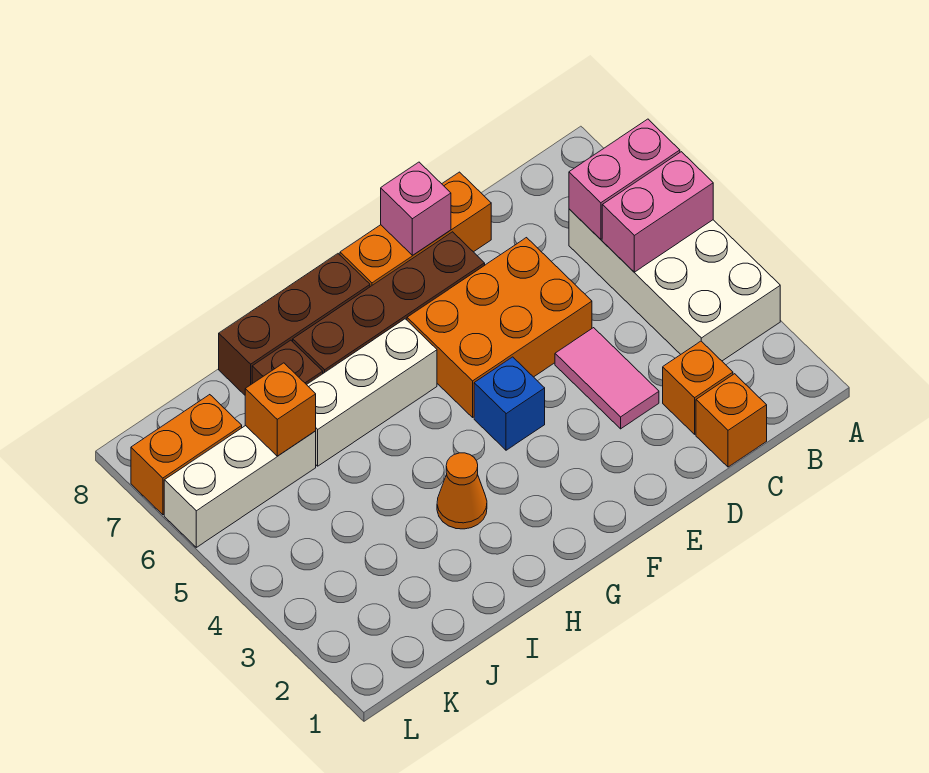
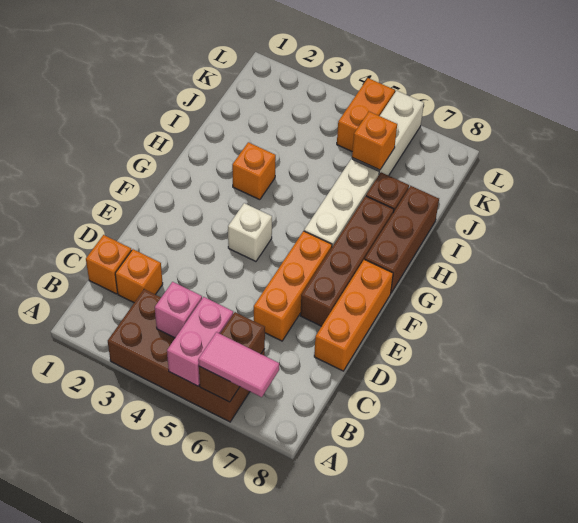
white brick A3:B6 level 1 -> brown brick A3:B6 level 1
pink brick A6:B6 level 2 -> brown brick A6:B6 level 2
pink tile D3:D4 level 1 -> pink tile A6:A7 level 3
orange brick D5:F6 level 1 -> orange brick D6:F6 level 1
pink brick E8 level 2 -> pink brick B4 level 2
blue brick F4 level 1 -> white brick F4 level 1
orange cone H3 level 1 -> orange brick H3 level 1
orange brick K7:L7 level 1 -> orange brick K5:L5 level 1

